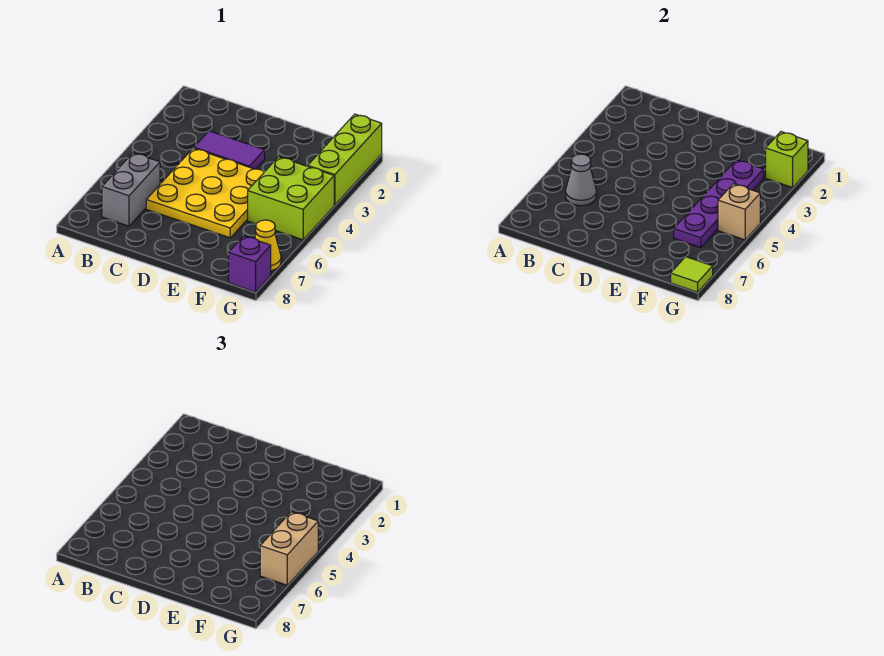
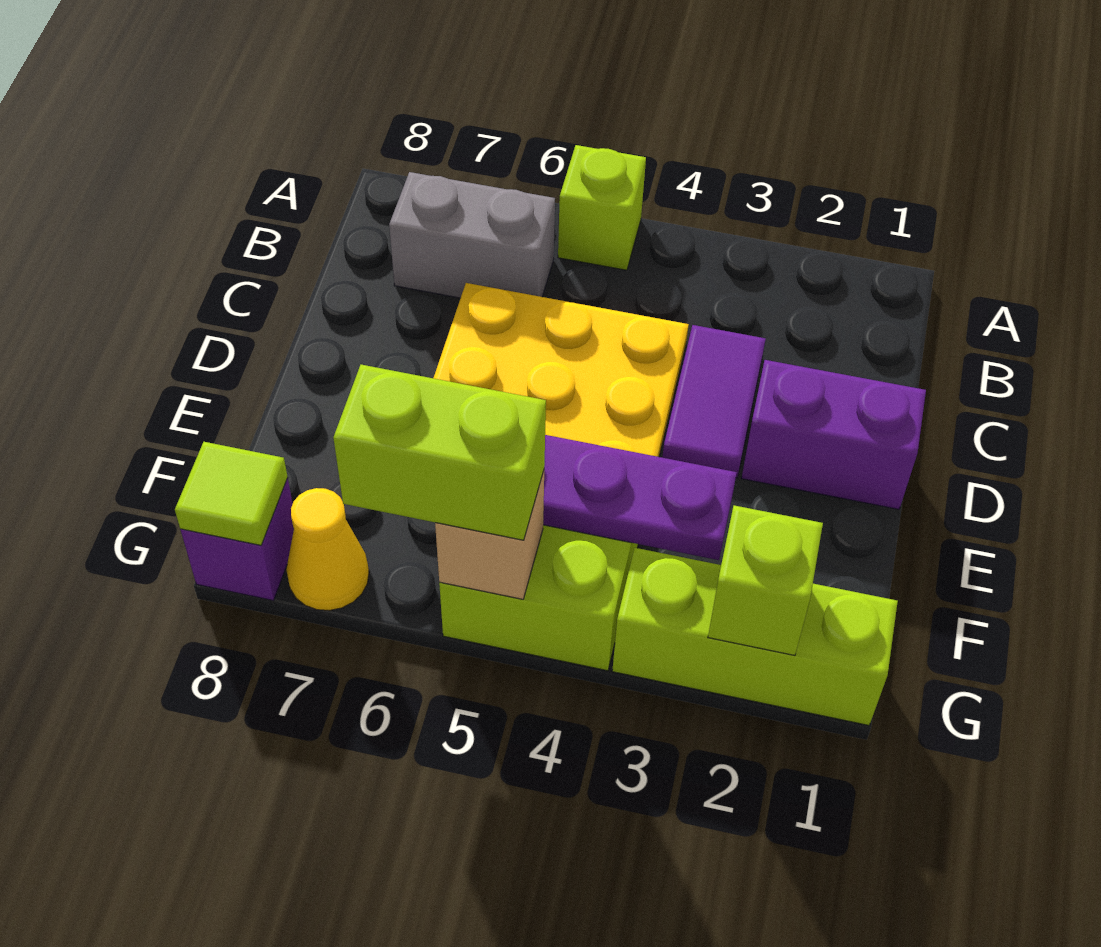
none -> lime brick A5 level 1
grey cone B6 level 2 -> none
none -> purple brick D1:D2 level 1
tan brick G5:G6 level 3 -> lime brick G5:G6 level 3

